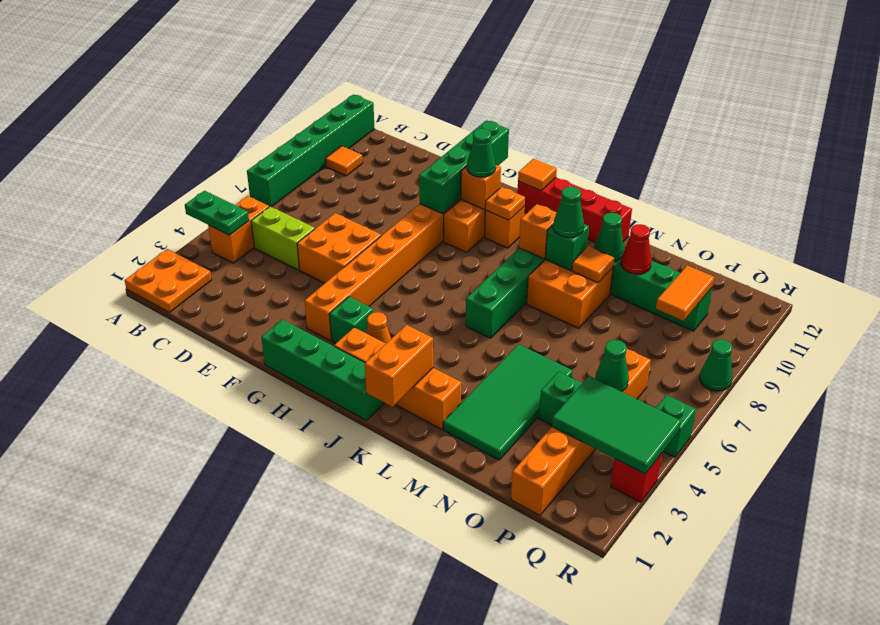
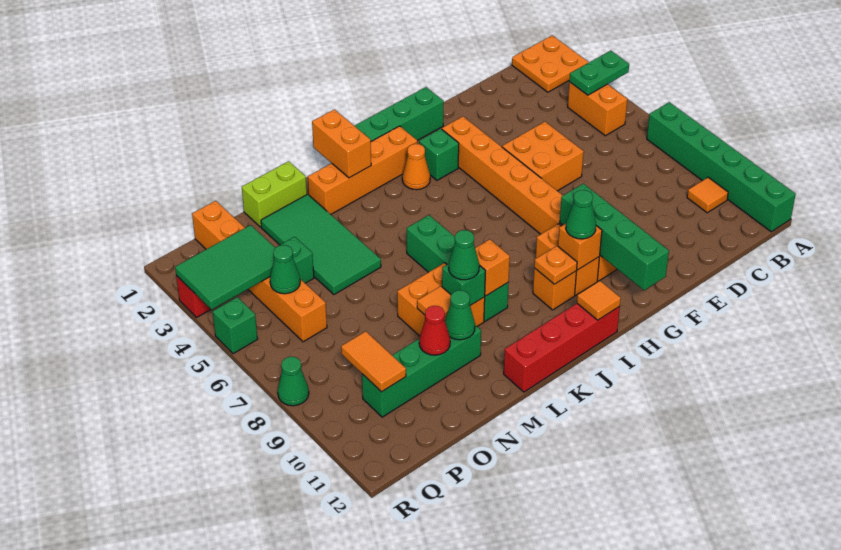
lime brick C5:D5 level 1 -> lime brick M1:N1 level 1

